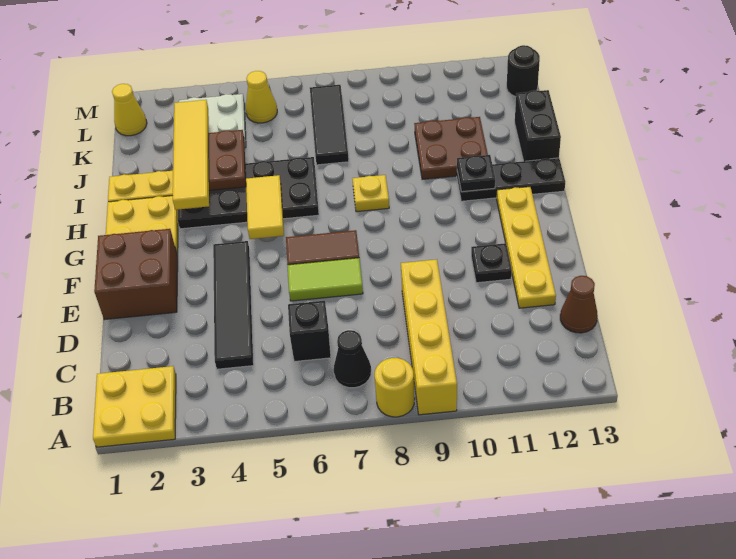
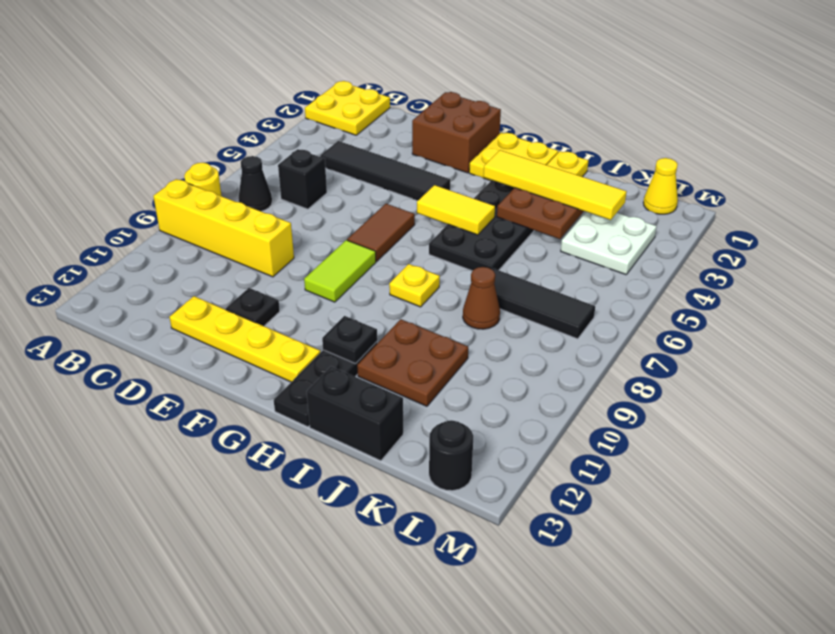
brown cone C13 level 1 -> brown cone J8 level 1
lime tile E6:E7 level 1 -> lime tile F8:F9 level 1
yellow cone L5 level 1 -> none

